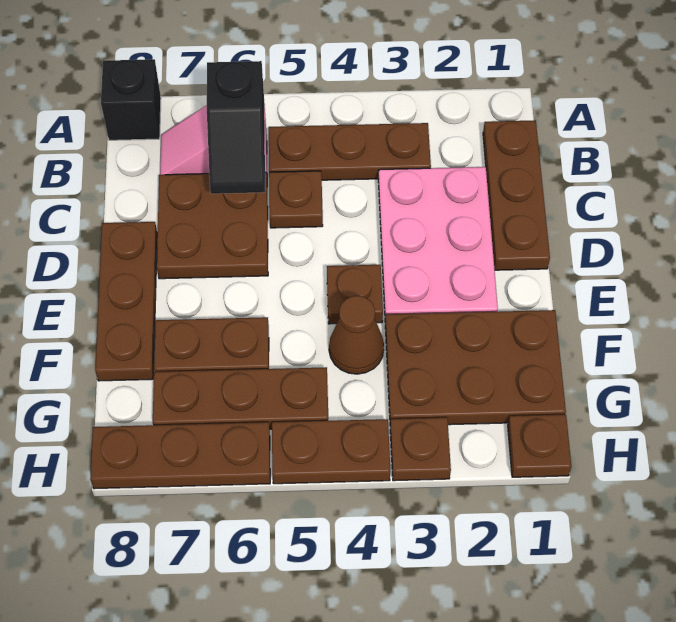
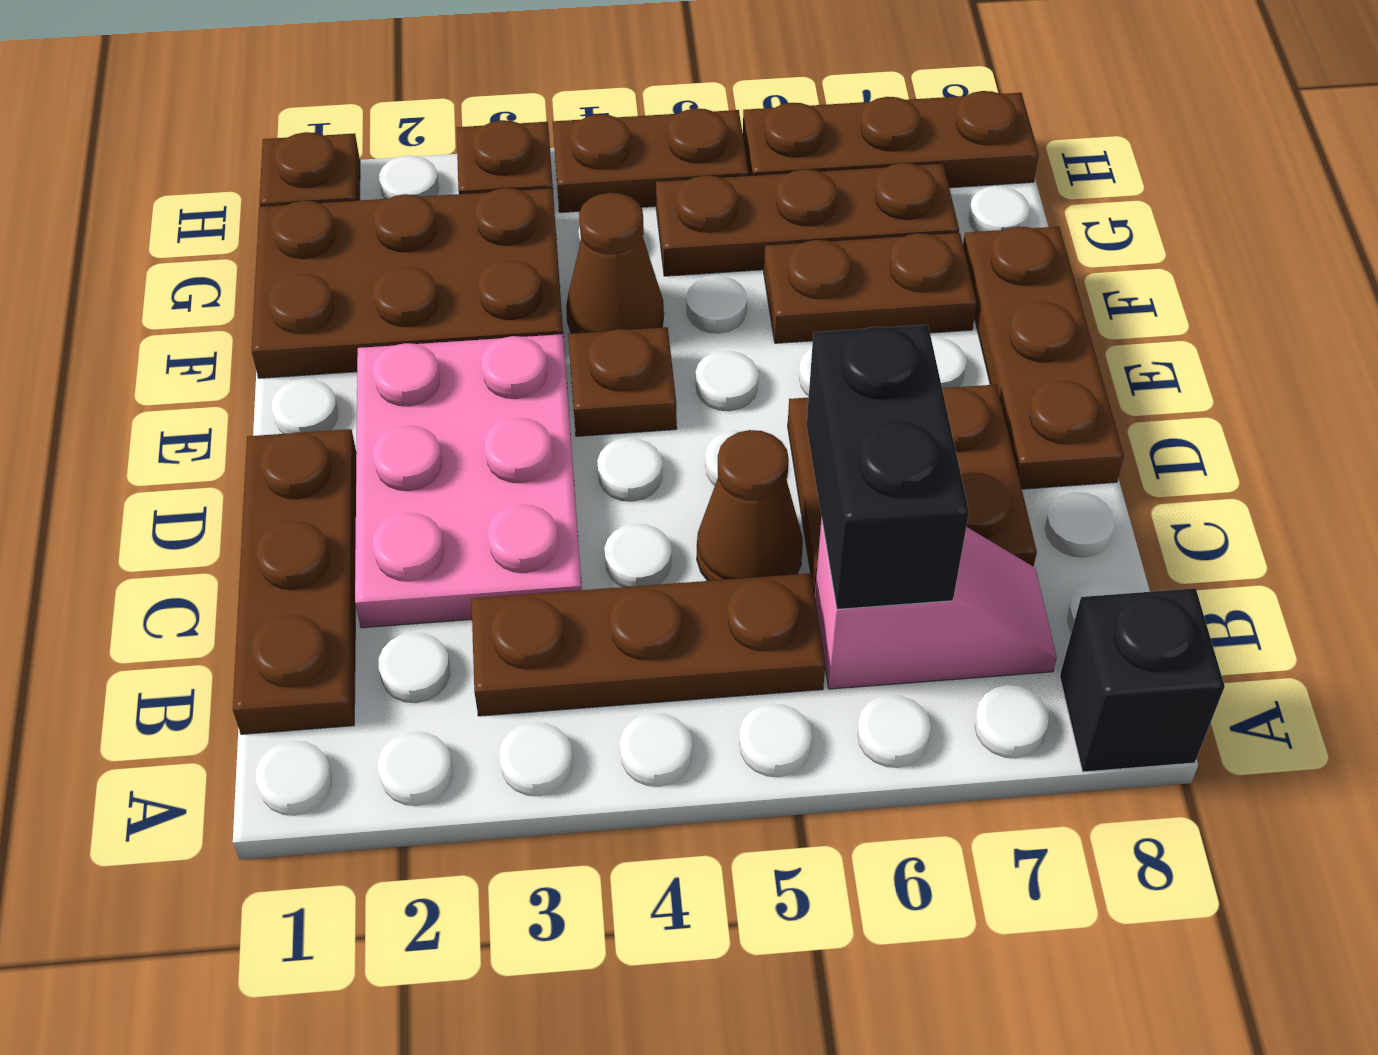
black slope B6:C6 level 2 top B -> black brick B6:C6 level 2
brown plate C5 level 1 -> brown cone C5 level 1

